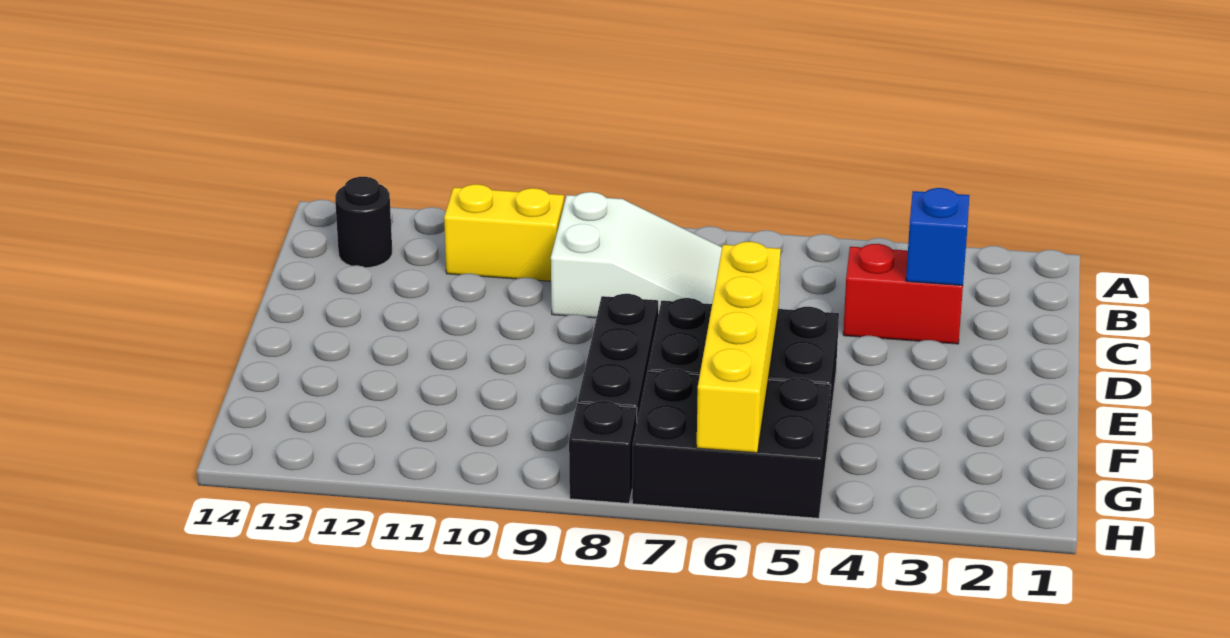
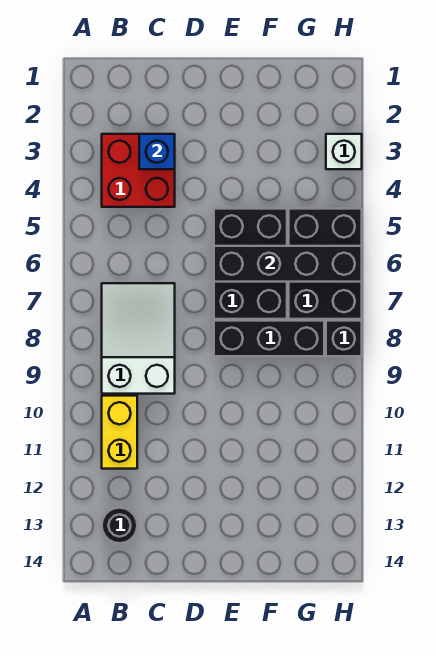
red brick C3:C4 level 1 -> red brick B3:C4 level 1
yellow brick E6:H6 level 2 -> black brick E6:H6 level 2
none -> white brick H3 level 1

